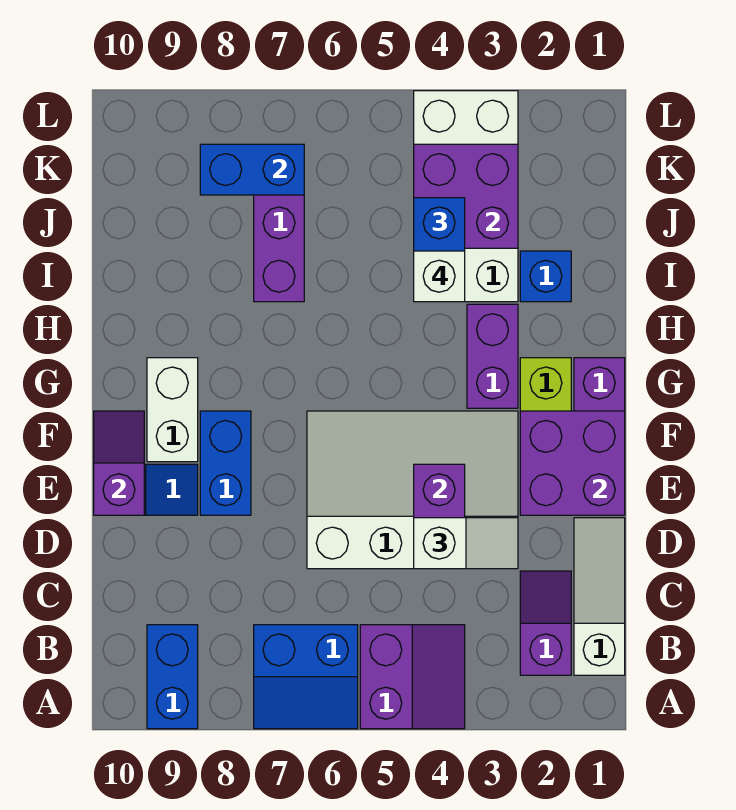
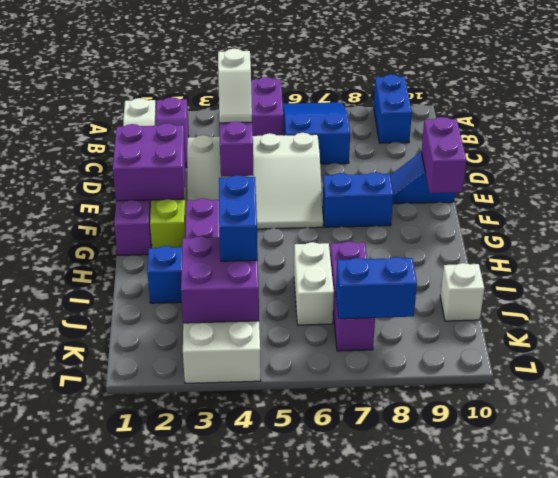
blue slope A6:B7 level 1 top B -> blue slope A6:C7 level 1 top C
white slope D3:D4 level 3 top 4 -> white slope C4:D4 level 3 top C
blue brick E8:F8 level 1 -> blue brick F7:F8 level 1
purple slope E10:F10 level 2 top E -> purple brick E10:F10 level 2
white brick F9:G9 level 1 -> white brick I6:J6 level 1
white brick I4 level 4 -> white brick J10 level 1

